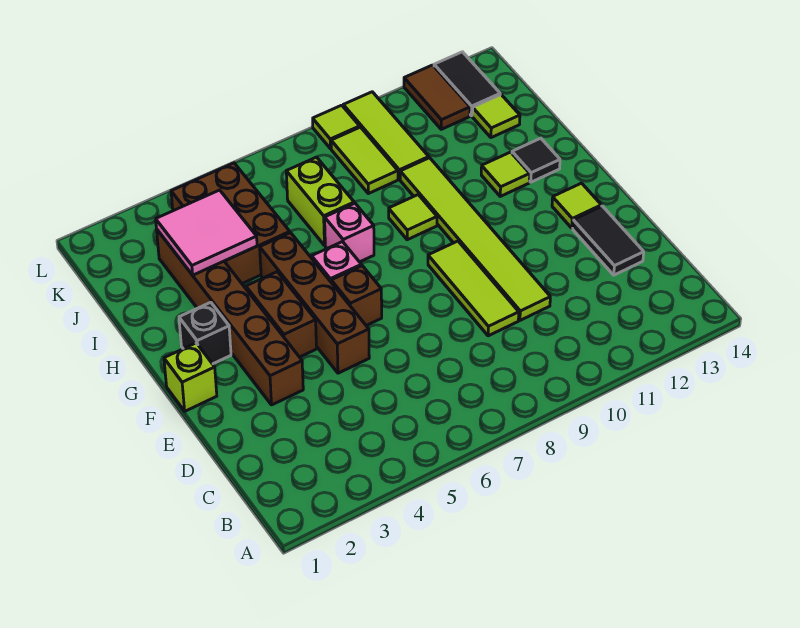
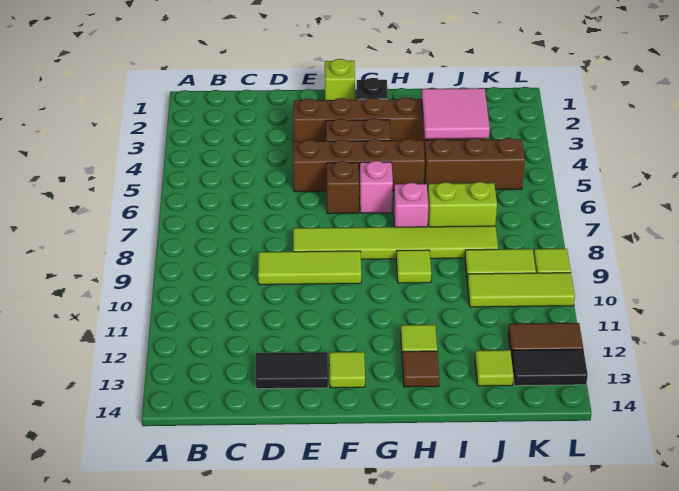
lime tile D10:I10 level 1 -> lime tile E8:J8 level 1
black tile H13 level 1 -> brown tile H13 level 1
brown brick I4:K5 level 1 -> brown brick I5:K5 level 1

